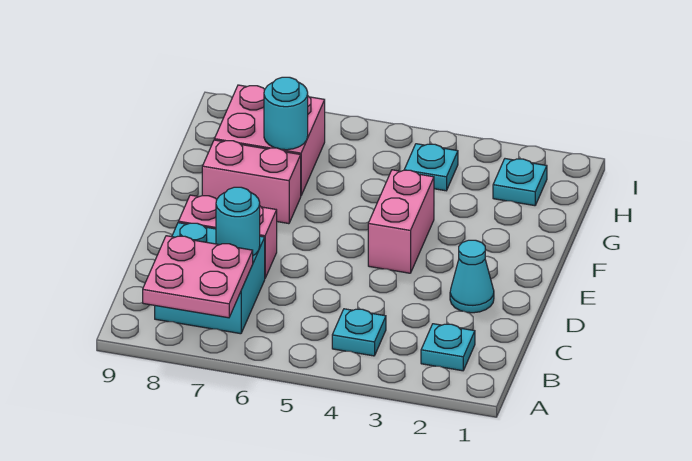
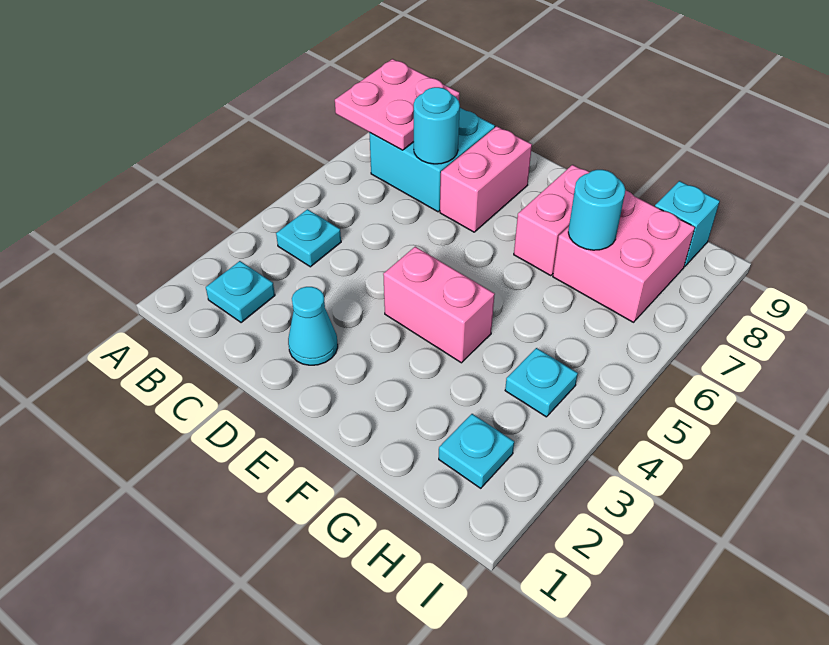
none -> cyan brick H9 level 1

